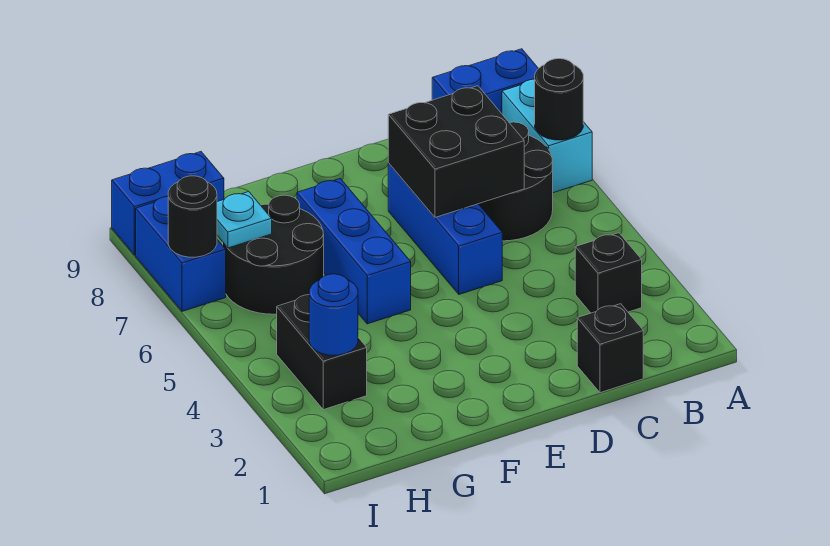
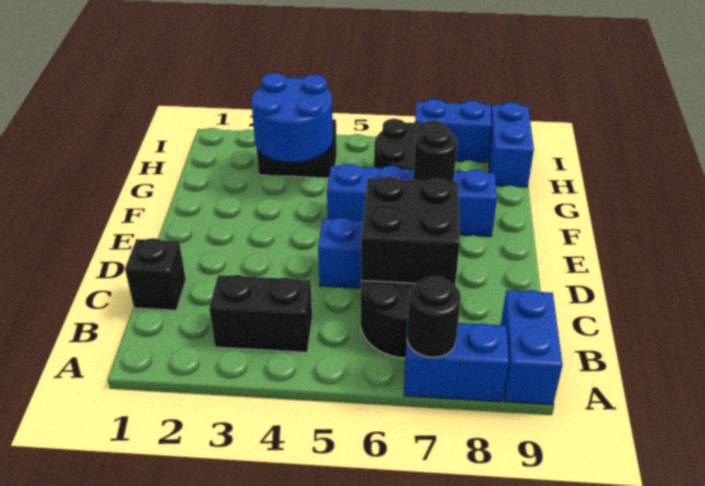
cyan brick A7:A8 level 1 -> blue brick A7:A8 level 1
black brick B3 level 1 -> black brick B3:B4 level 1
blue brick F5:F7 level 1 -> blue brick F5:F8 level 1
blue round brick H3 level 2 -> blue round brick G3:H4 level 2
cyan plate H7 level 2 -> none
black round brick I7 level 2 -> black round brick F7 level 2

